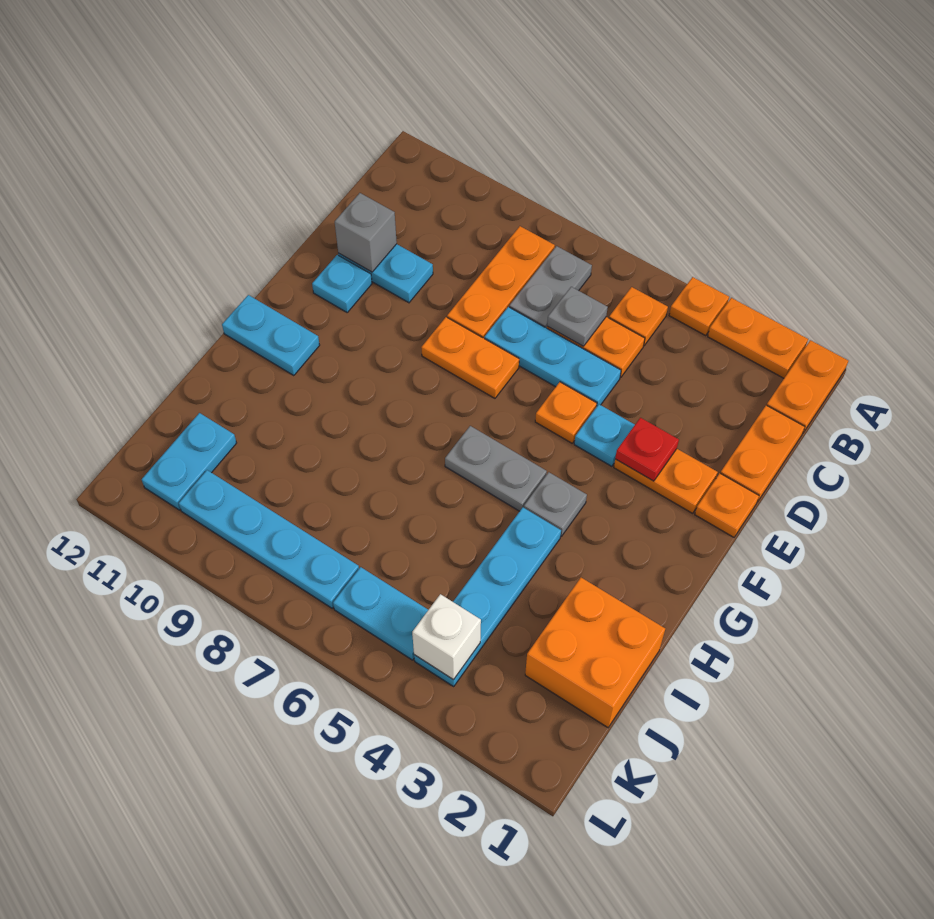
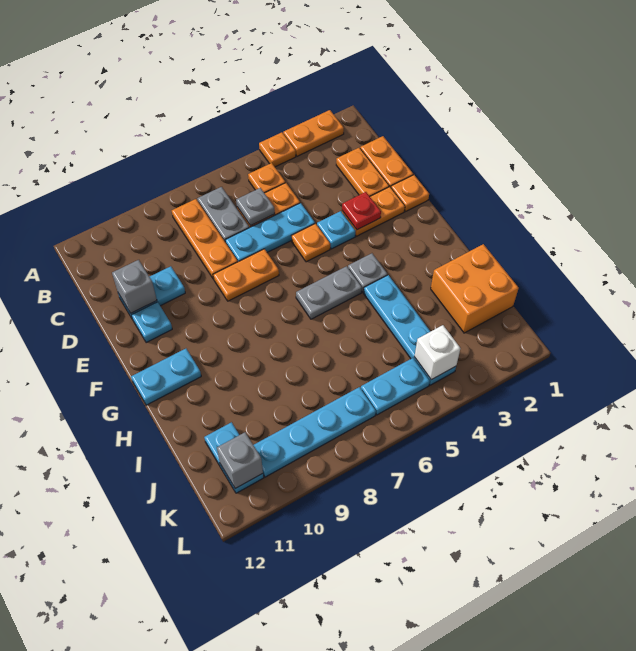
orange plate A1:B1 level 1 -> orange plate C2:D2 level 1
none -> grey brick K11 level 2

